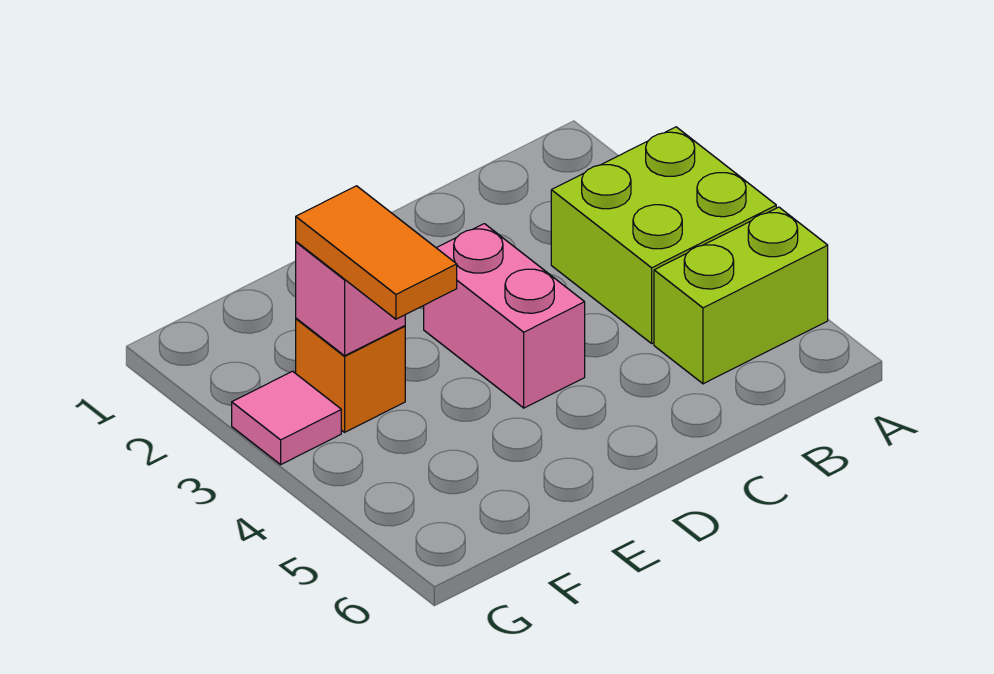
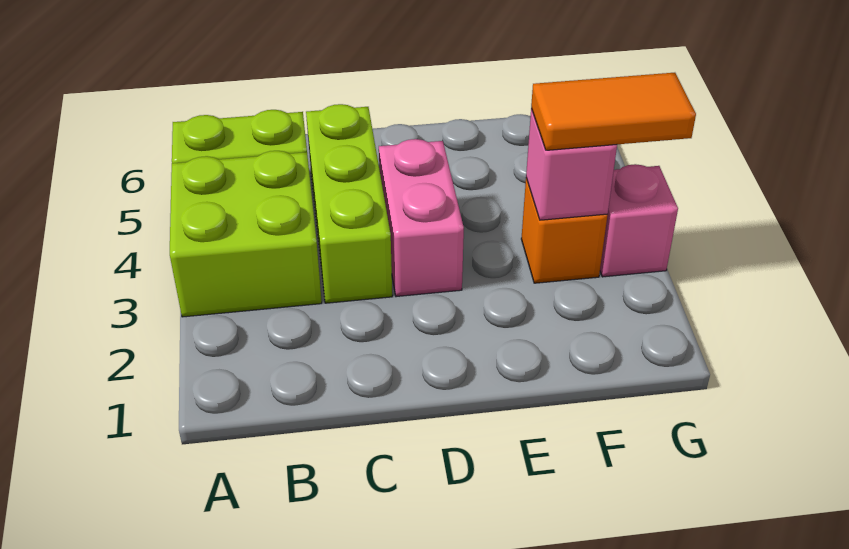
none -> lime brick C3:C5 level 1
orange tile F3:F4 level 3 -> orange tile F3:G3 level 3
pink tile G3 level 1 -> pink brick G3 level 1

